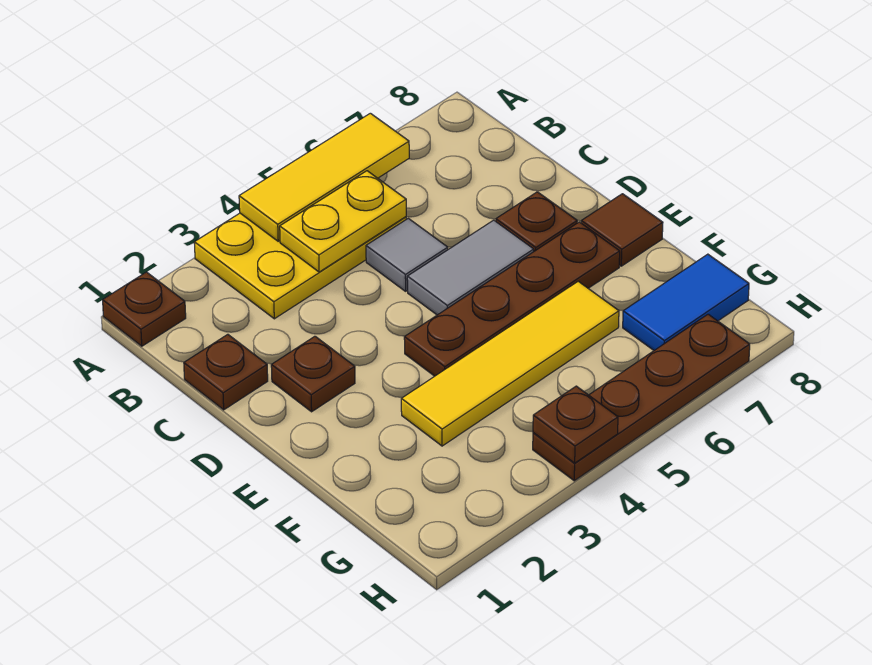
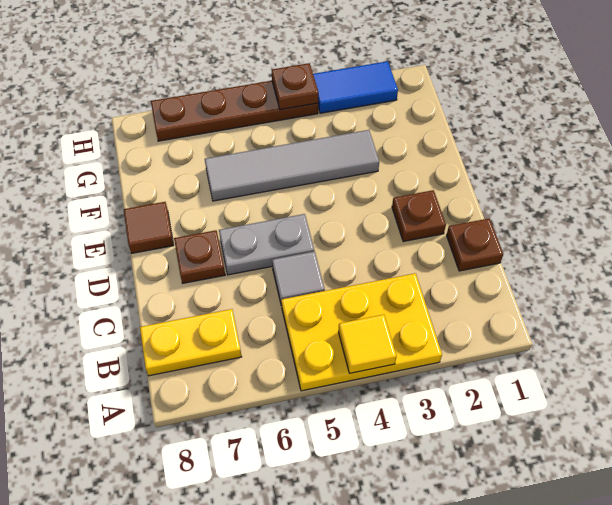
brown plate A1 level 1 -> none
yellow tile A4:A6 level 2 -> yellow tile A4 level 2
yellow plate B4:B5 level 2 -> yellow plate B7:B8 level 1
grey tile D5:D6 level 1 -> grey plate D5:D6 level 1
brown plate E4:E7 level 1 -> none
yellow tile F3:F6 level 1 -> grey tile F3:F6 level 1
blue tile G7:G8 level 1 -> blue tile H2:H3 level 1

